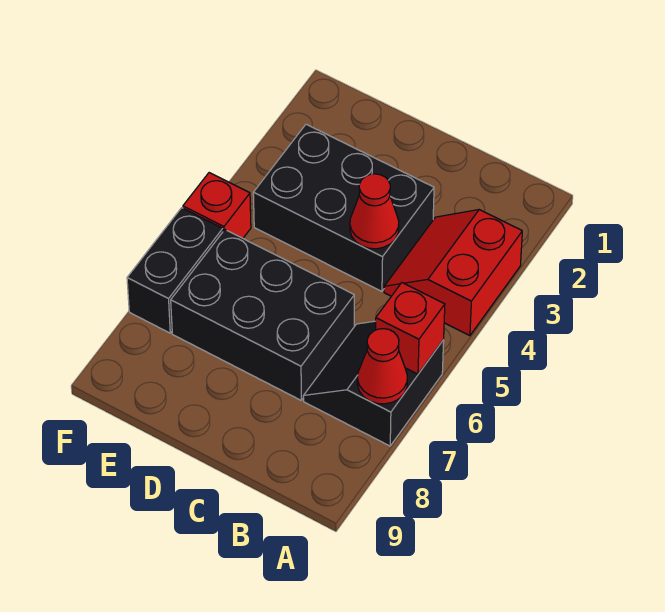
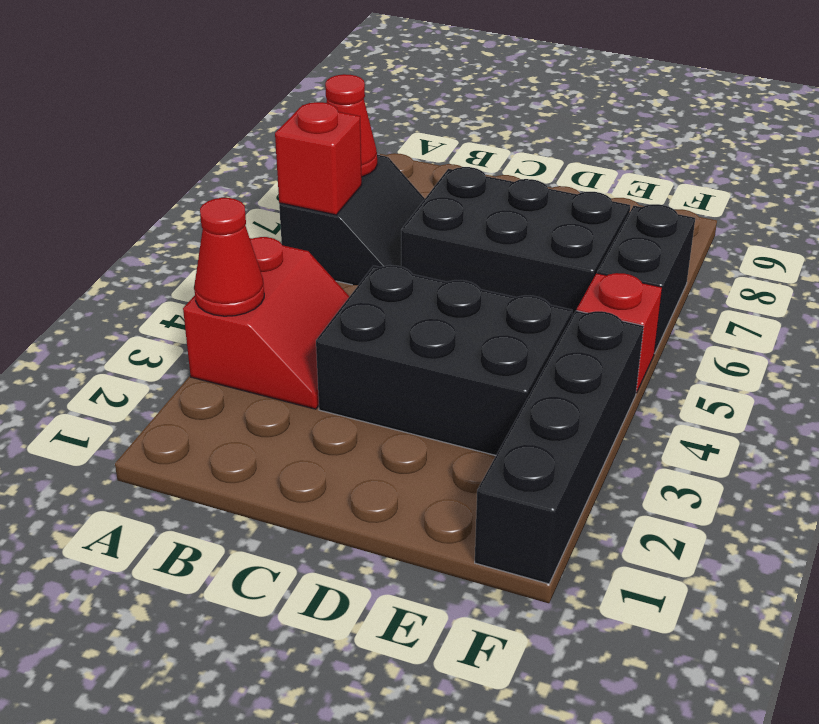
red cone C4 level 2 -> red cone A3 level 2
none -> black brick F1:F4 level 1

